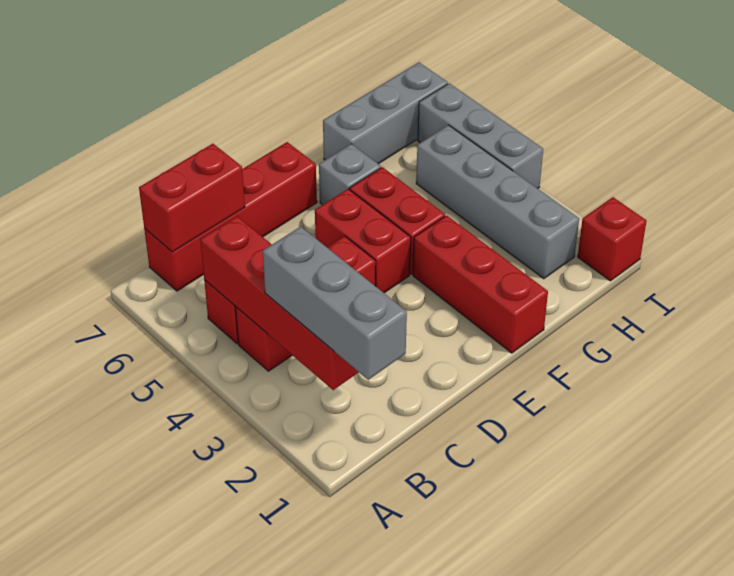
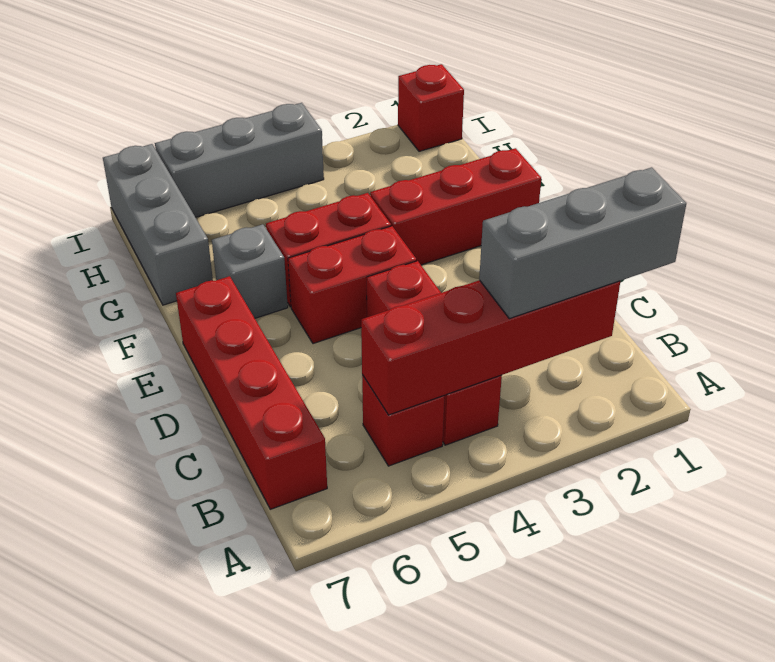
red brick B7:C7 level 2 -> none
grey brick H2:H5 level 1 -> none

